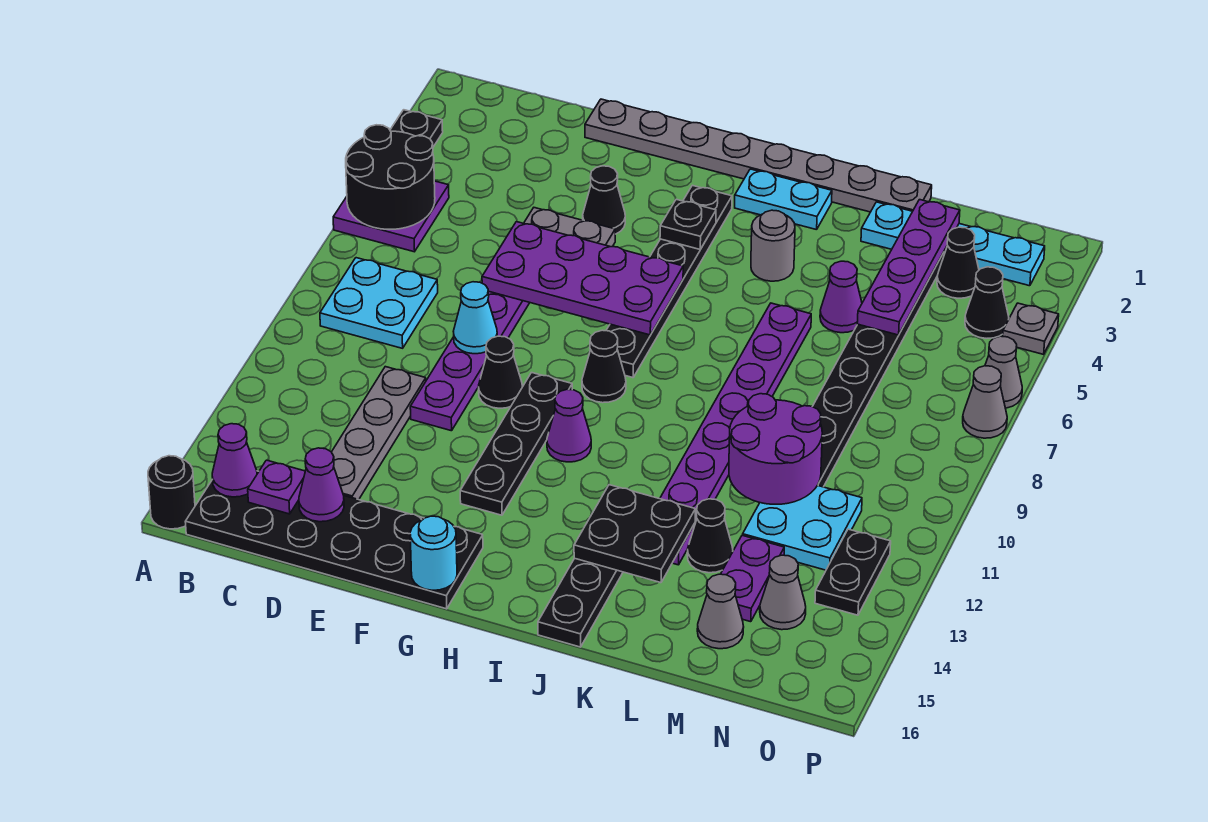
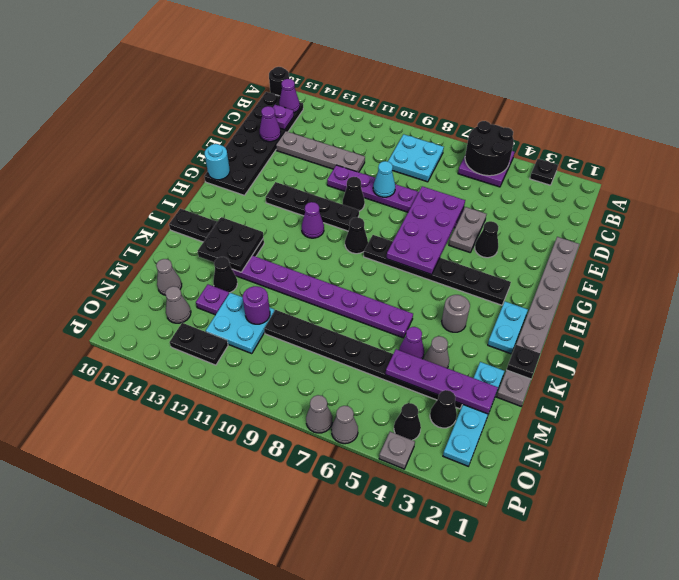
black plate H4 level 2 -> black plate K1 level 2
none -> grey cone L4 level 1
purple round brick L10:M11 level 2 -> purple round brick M11 level 2
purple plate M13:M14 level 1 -> purple plate M13 level 1

